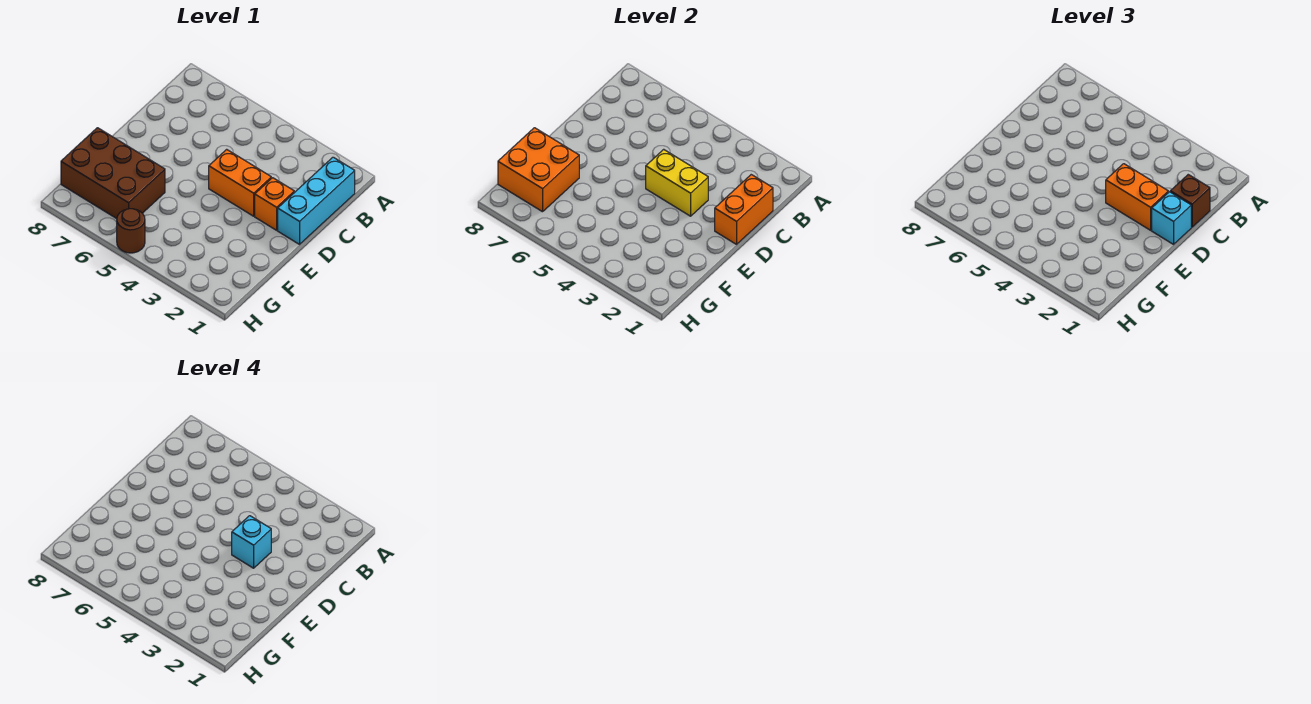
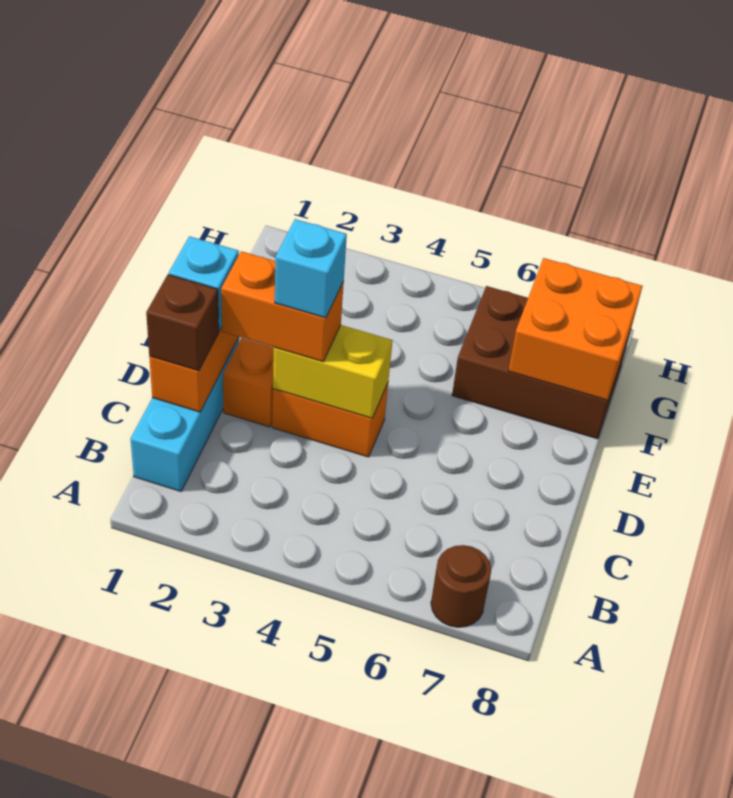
brown round brick H5 level 1 -> brown round brick A7 level 1

